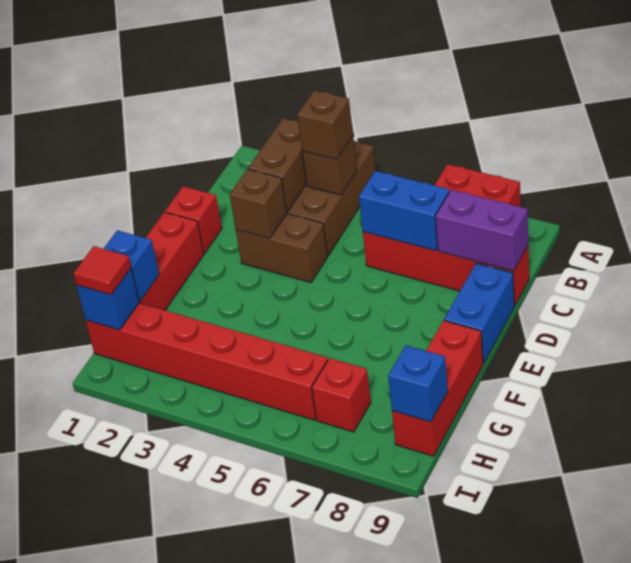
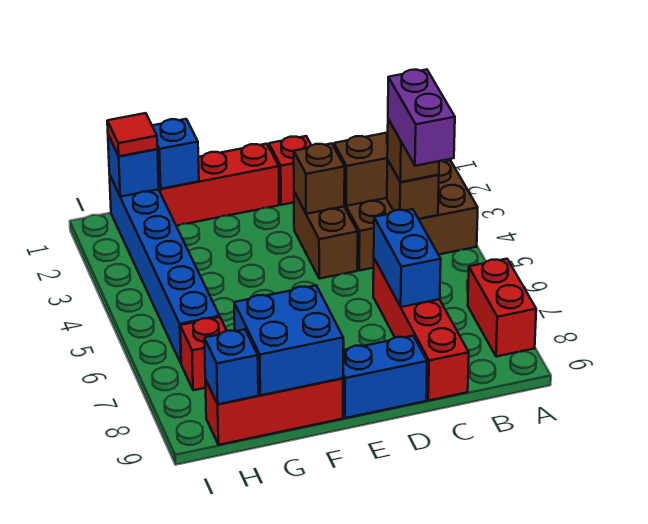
purple brick C8:C9 level 2 -> purple brick B4:B5 level 4
none -> blue brick F8:G9 level 2
red brick H1:H6 level 1 -> blue brick H1:H6 level 1

